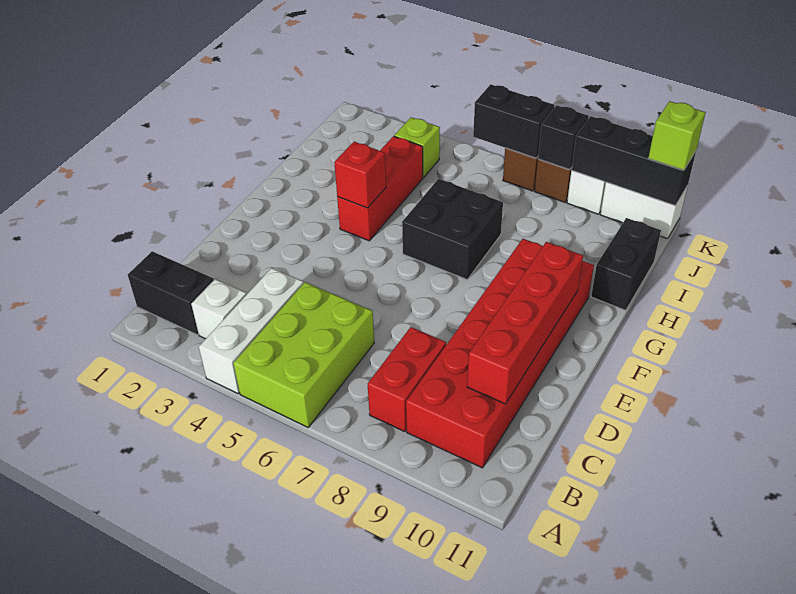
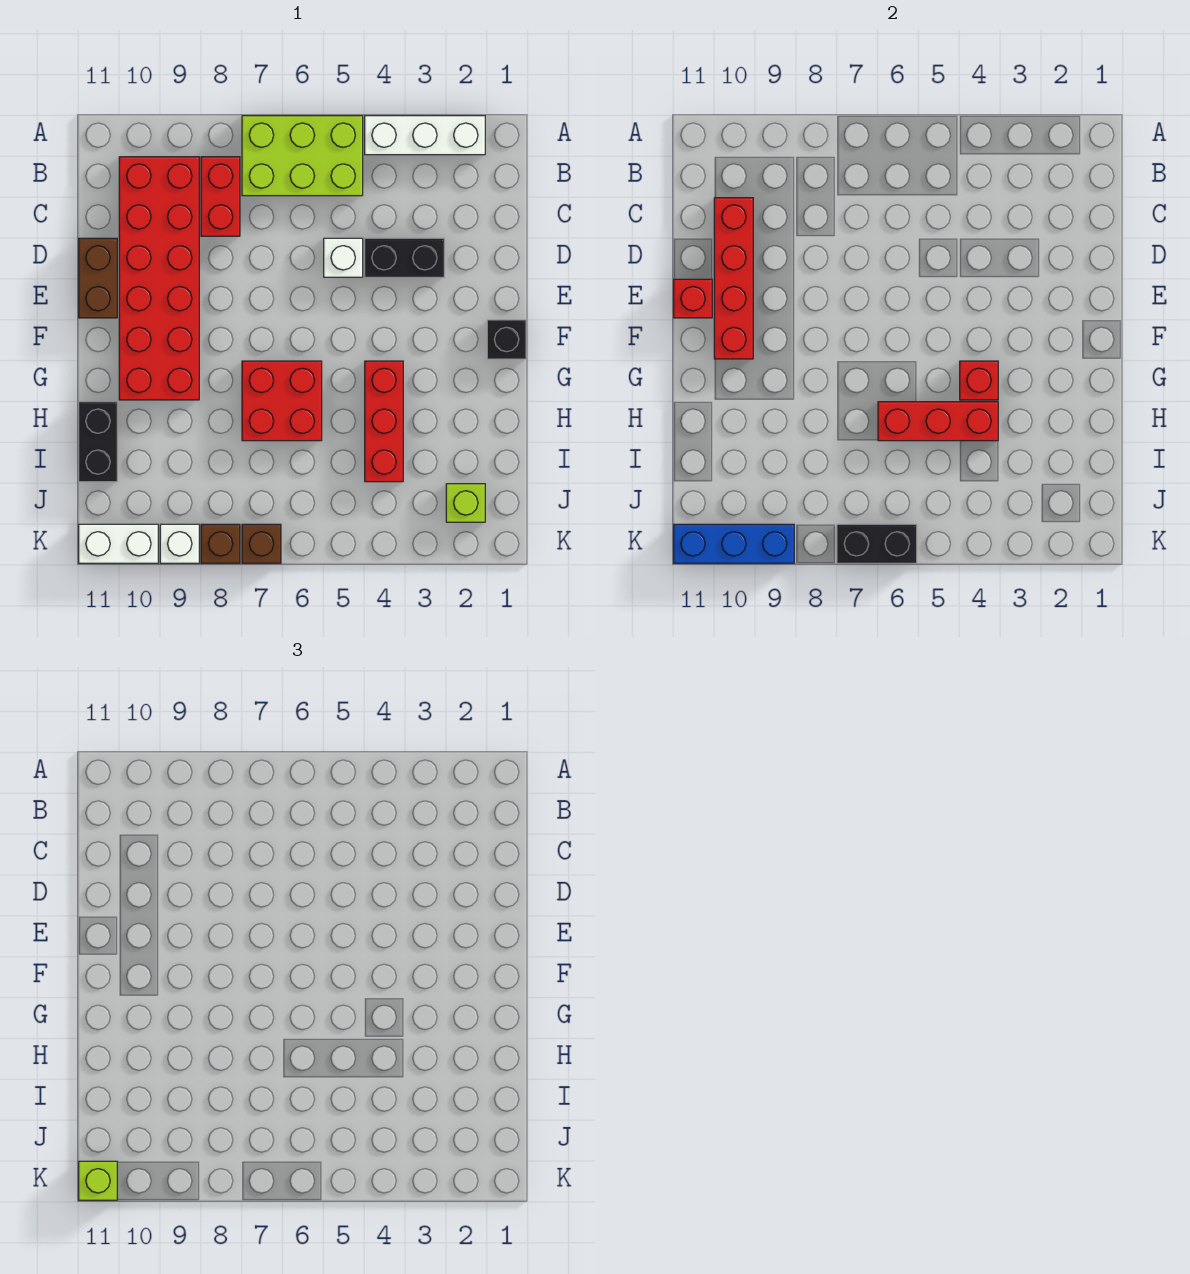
white brick A4:C4 level 1 -> white brick A2:A4 level 1
lime brick A5:C6 level 1 -> lime brick A5:B7 level 1
black brick B1:B2 level 1 -> black brick D3:D4 level 1
white brick B3 level 1 -> white brick D5 level 1
none -> brown brick D11:E11 level 1
none -> red brick E11 level 2
black brick G6:H7 level 1 -> red brick G6:H7 level 1
none -> red brick H4:H6 level 2
lime brick J4 level 1 -> lime brick J2 level 1
black brick K8 level 2 -> black brick F1 level 1
black brick K9:K11 level 2 -> blue brick K9:K11 level 2

